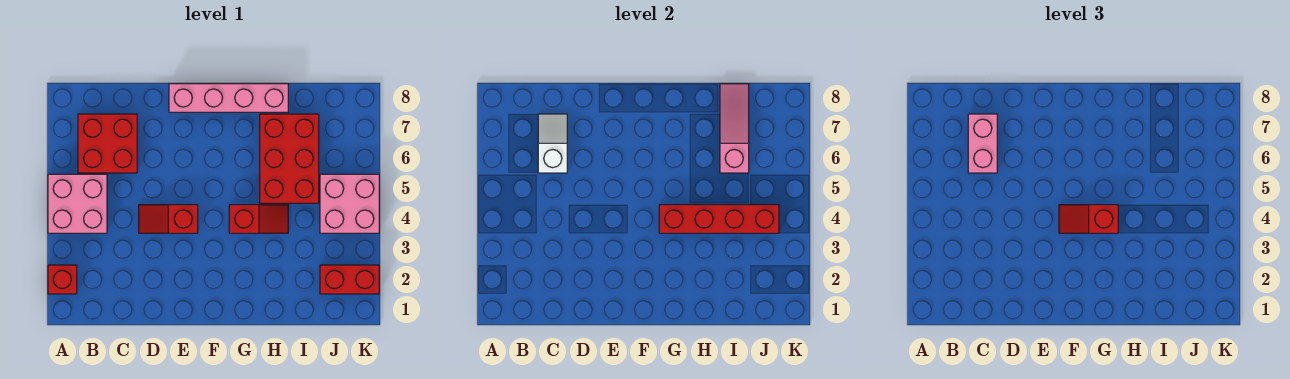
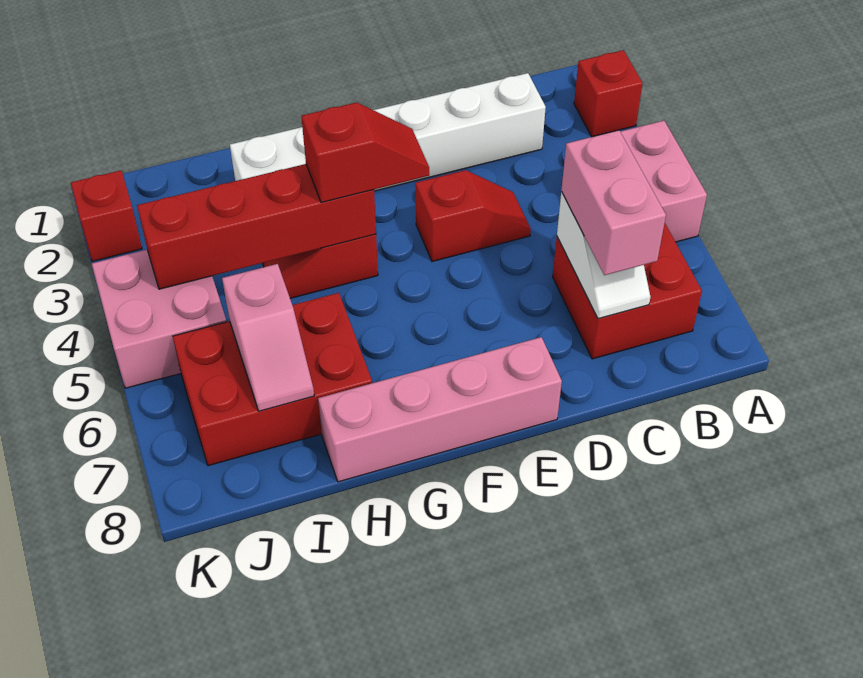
none -> white brick C2:H2 level 1
red brick H5:I7 level 1 -> red brick H6:J7 level 1
pink slope I6:I8 level 2 top 6 -> pink slope I6:I7 level 2 top 6
red brick J2:K2 level 1 -> red brick K2 level 1

